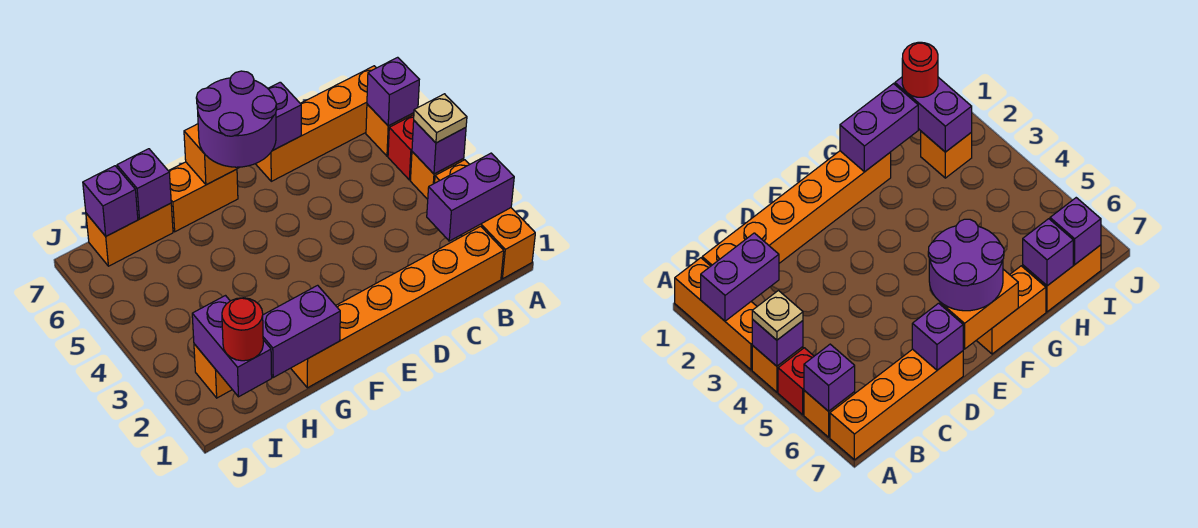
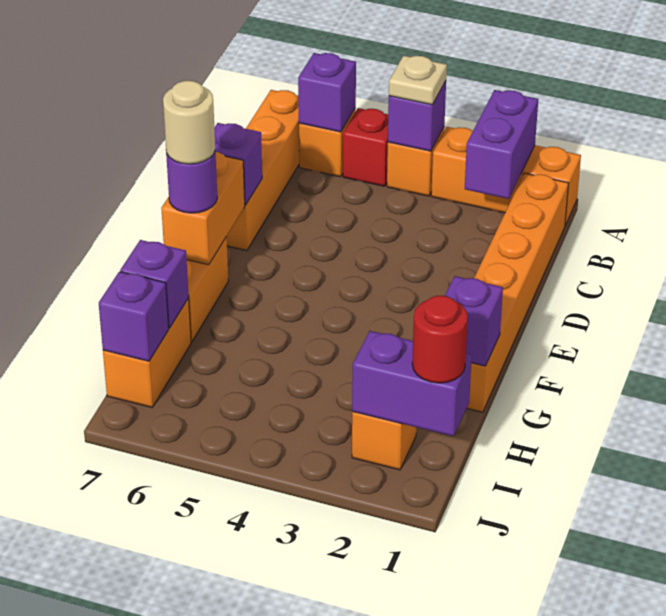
purple round brick E6:F7 level 3 -> purple round brick F7 level 3
none -> tan round brick F7 level 4
purple brick G1:H1 level 2 -> purple brick G1 level 2

